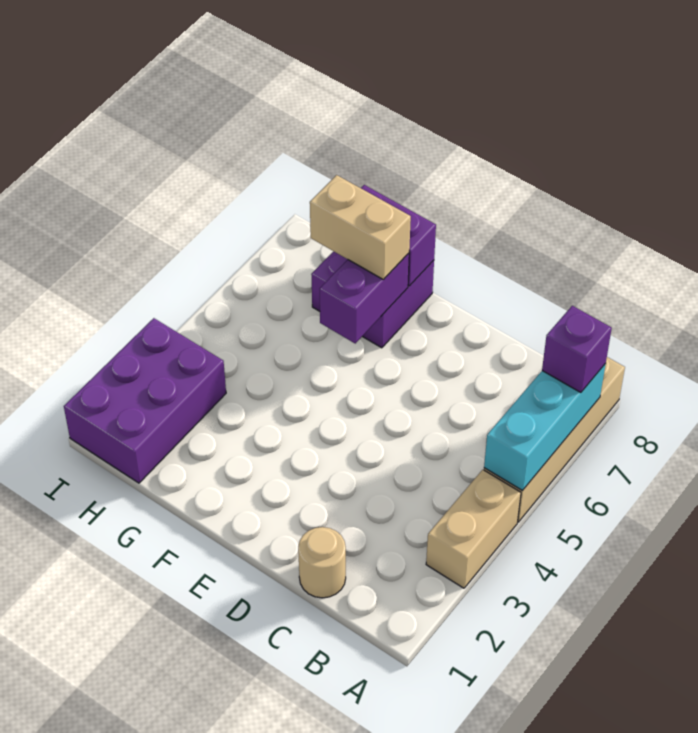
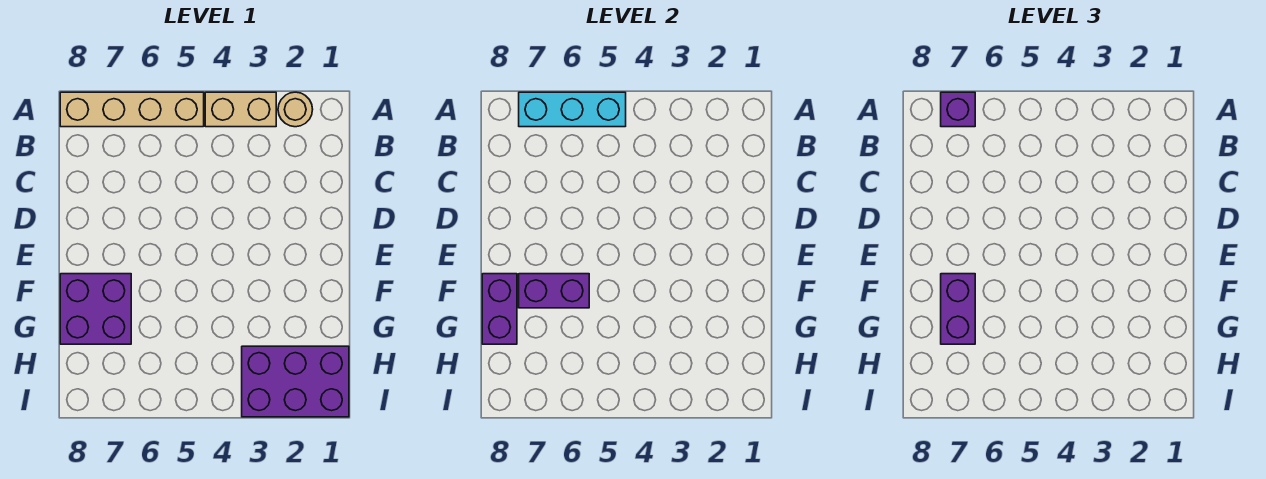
tan round brick C1 level 1 -> tan round brick A2 level 1
tan brick F7:G7 level 3 -> purple brick F7:G7 level 3

